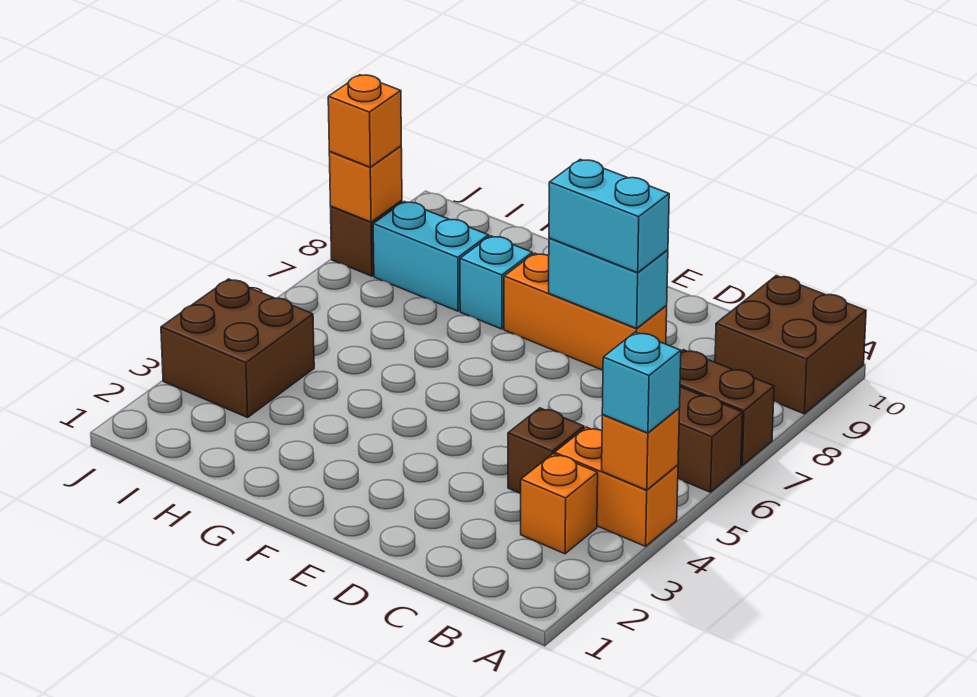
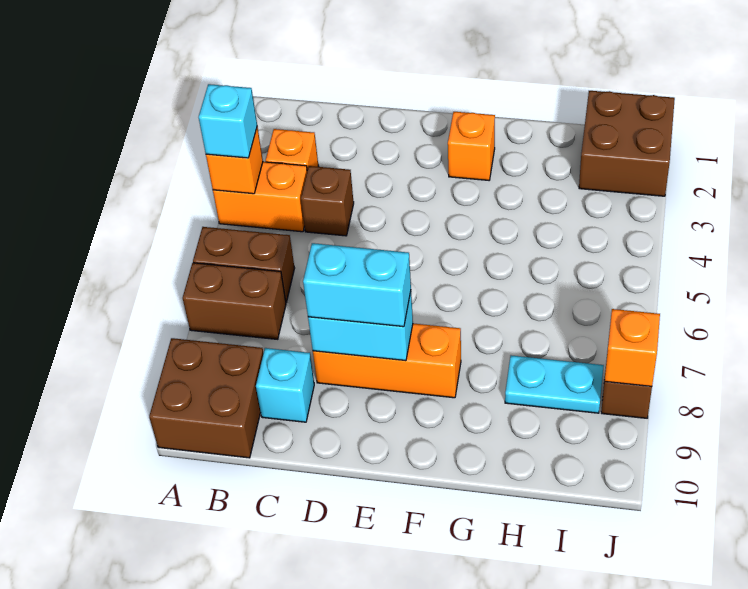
cyan brick G8 level 1 -> cyan brick C9 level 1
cyan brick H8:I8 level 1 -> cyan plate H8:I8 level 1
brown brick I3:J4 level 1 -> brown brick I1:J2 level 1
orange brick J8 level 3 -> orange brick F2 level 1

